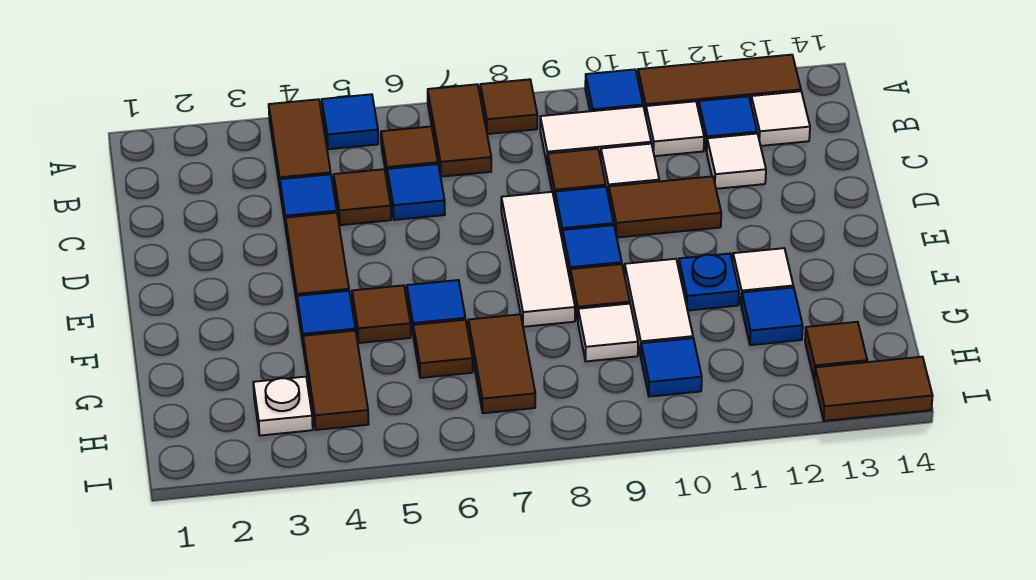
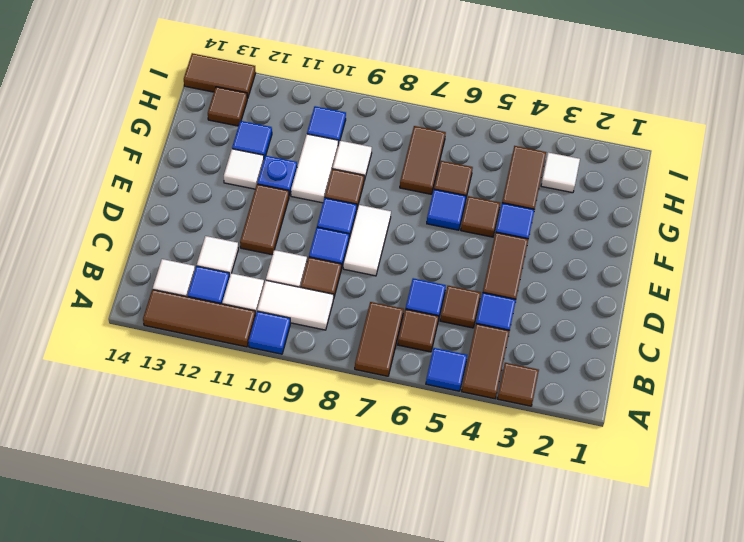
brown tile A8 level 1 -> brown tile A3 level 1
white tile D8:F8 level 1 -> white tile D8:E8 level 1
brown tile D10:D11 level 1 -> brown tile D11:E11 level 1
white plate H3 level 1 -> white tile H3 level 1

